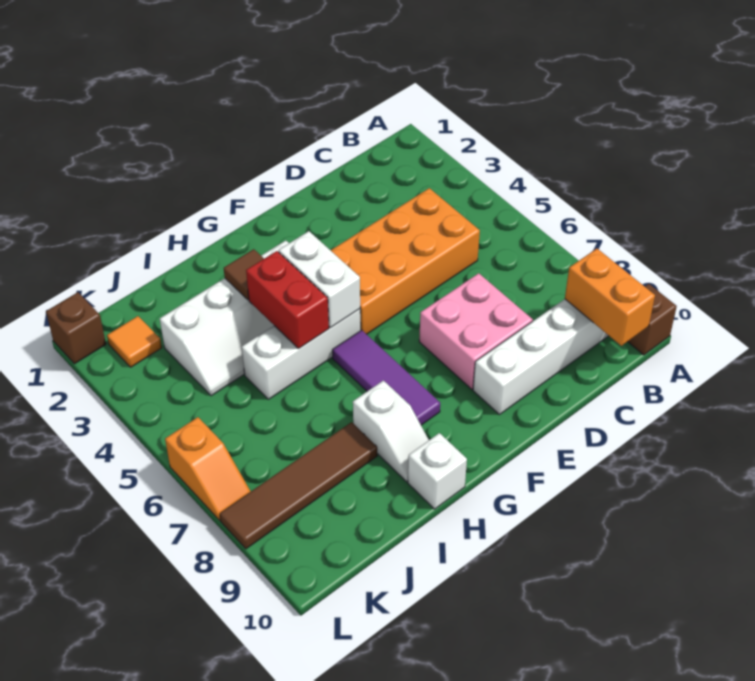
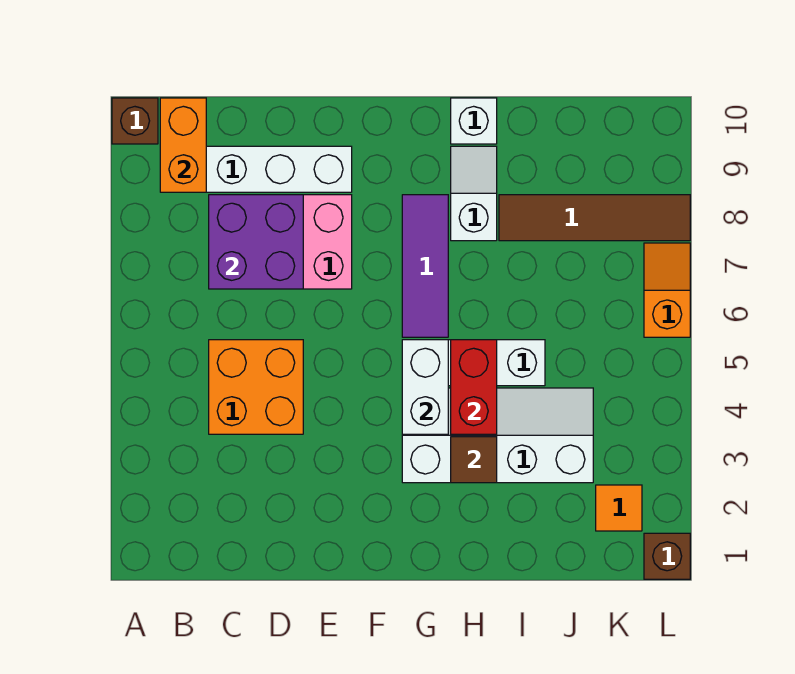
orange brick C4:F5 level 1 -> orange brick C4:D5 level 1
none -> purple brick C7:D8 level 2

